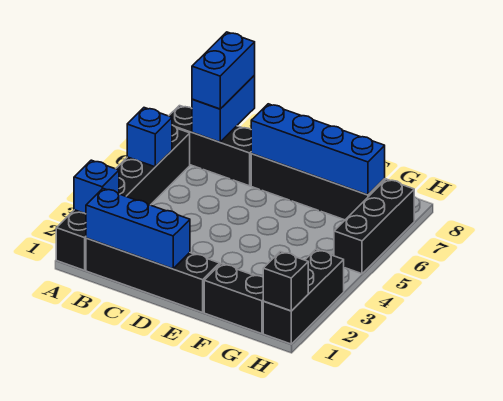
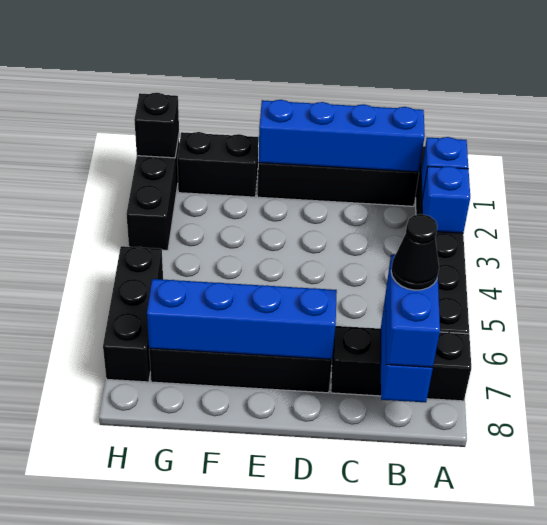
blue brick A5 level 2 -> blue brick A3 level 2
blue brick B1:D1 level 2 -> blue brick B1:E1 level 2
none -> black cone B7 level 4

